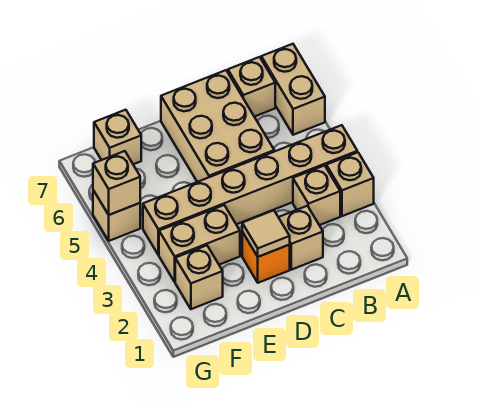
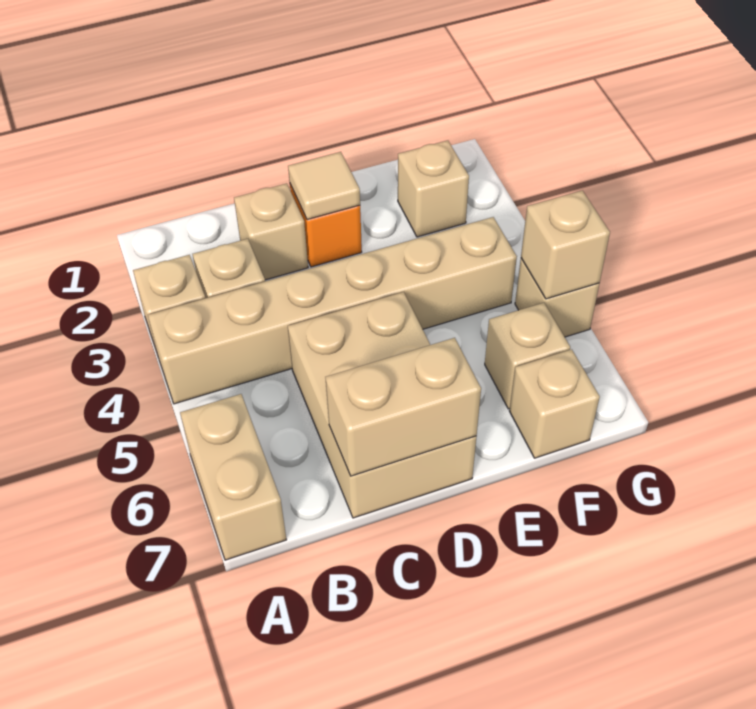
tan brick B7 level 1 -> tan brick F6 level 1
tan brick E3:F3 level 1 -> tan brick C7:D7 level 2

